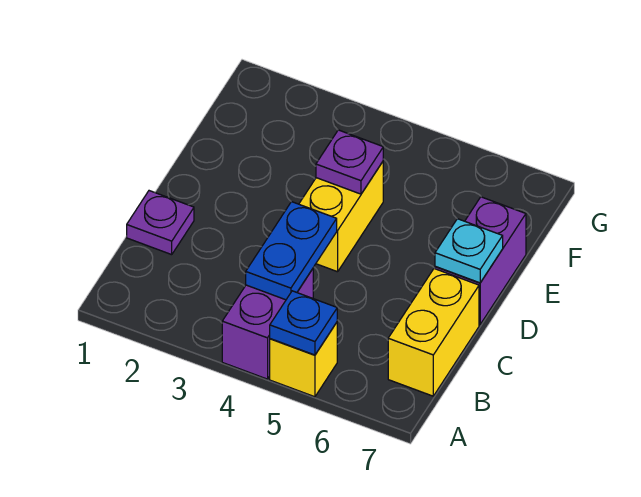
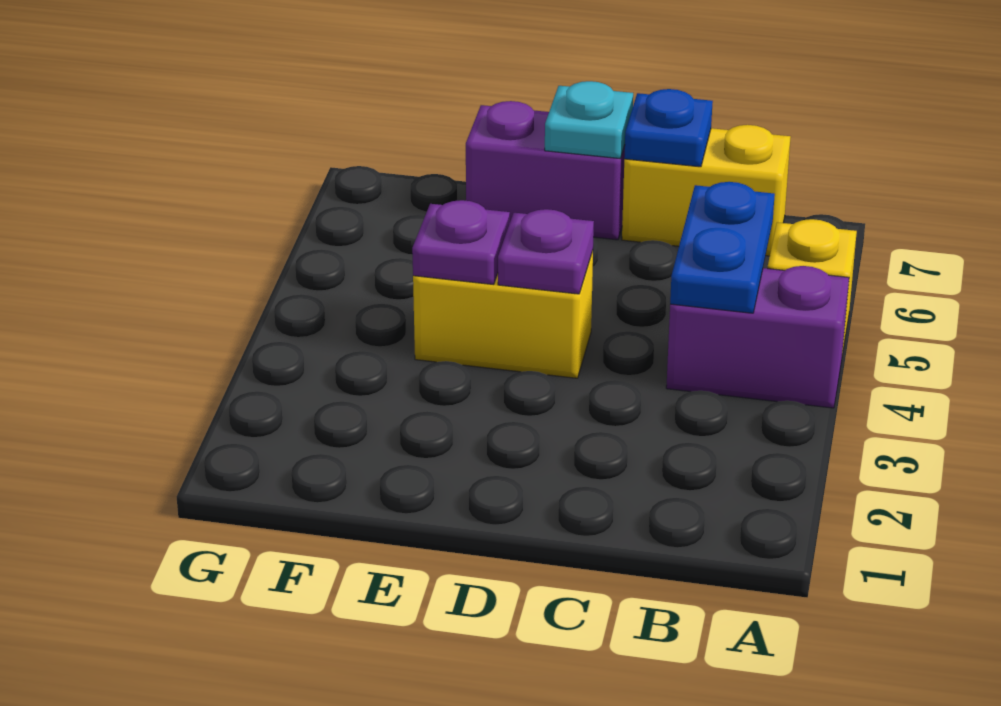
blue plate A5 level 2 -> blue plate C7 level 2
blue plate B4:C4 level 2 -> blue plate B4:B5 level 2
purple plate C1 level 1 -> purple plate D4 level 2

